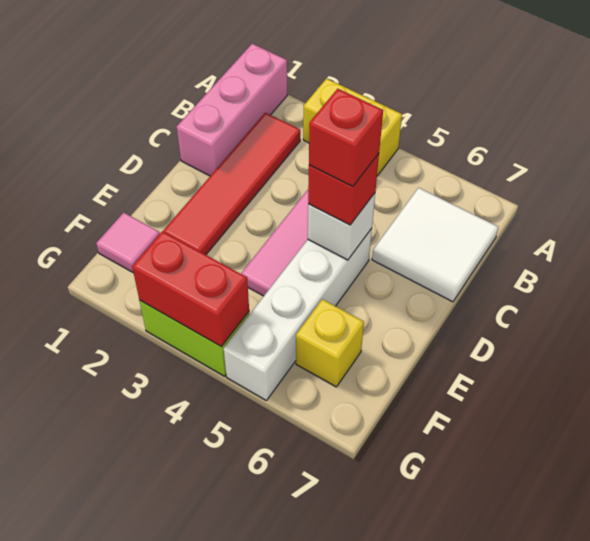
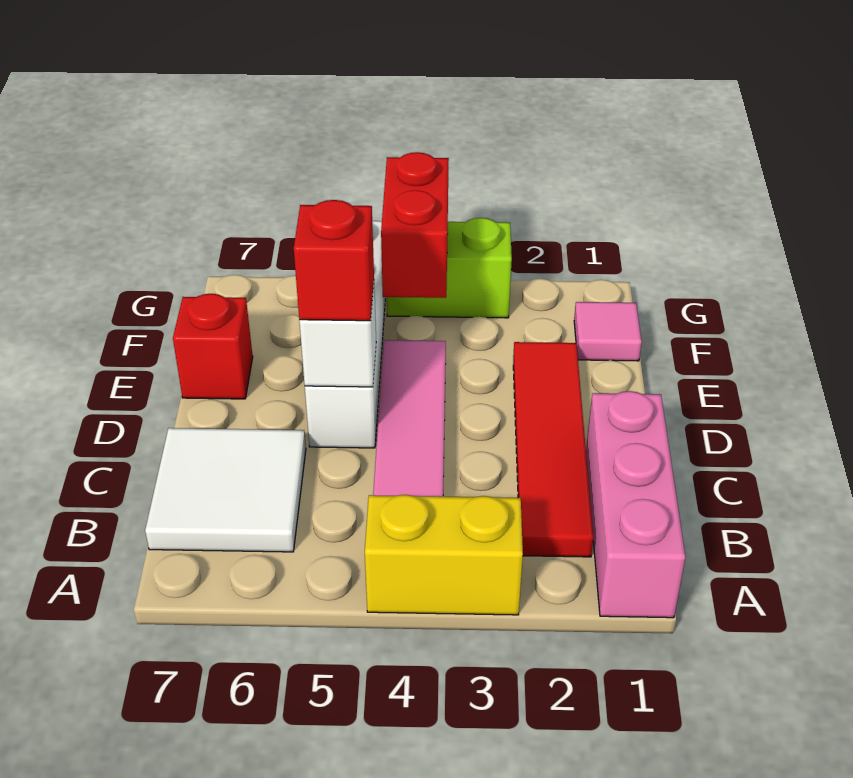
red brick D5 level 4 -> red brick E7 level 1
yellow brick F6 level 1 -> none
red brick G3:G4 level 2 -> red brick F4:G4 level 2

